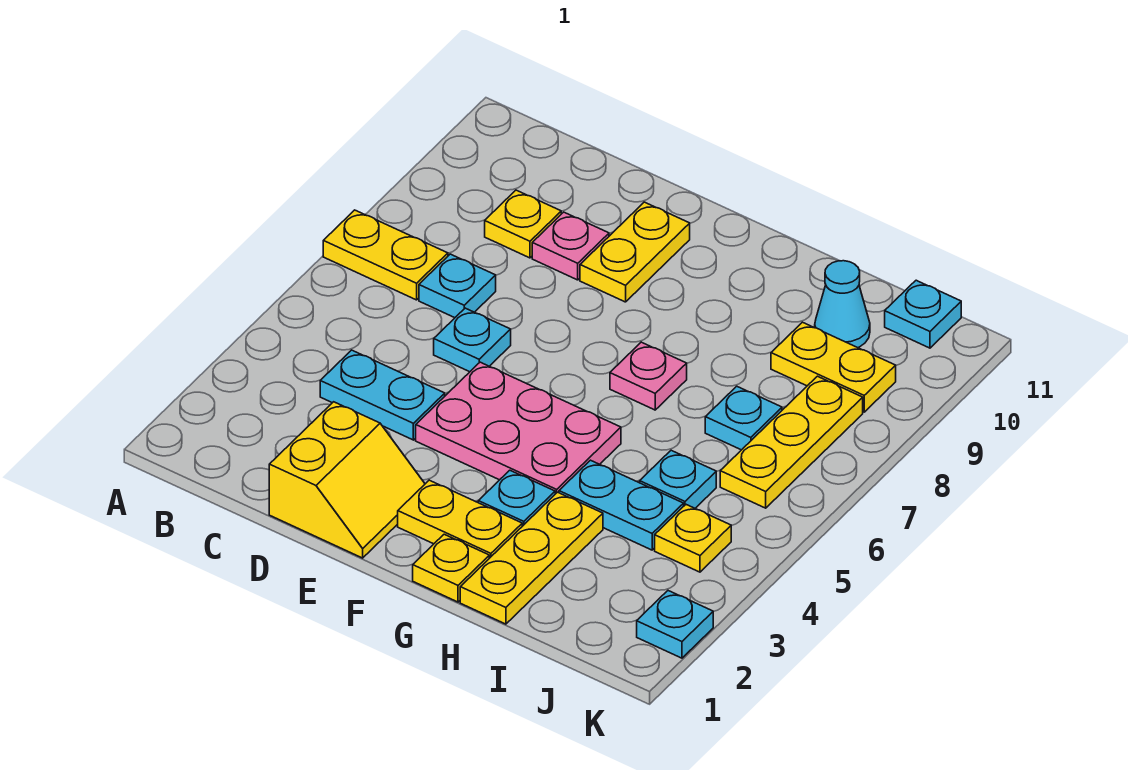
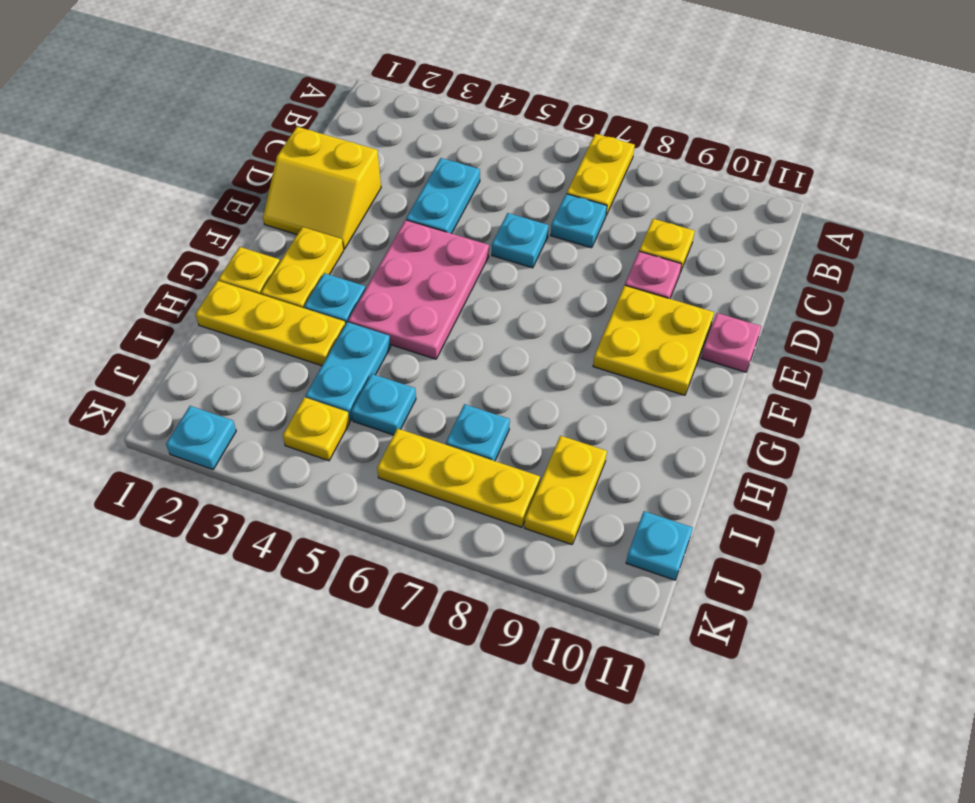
yellow plate E9:E10 level 1 -> yellow plate E9:F10 level 1
pink plate G7 level 1 -> pink plate E11 level 1
cyan cone I10 level 1 -> none

